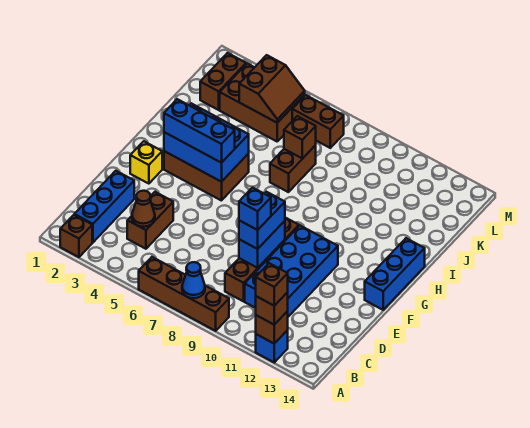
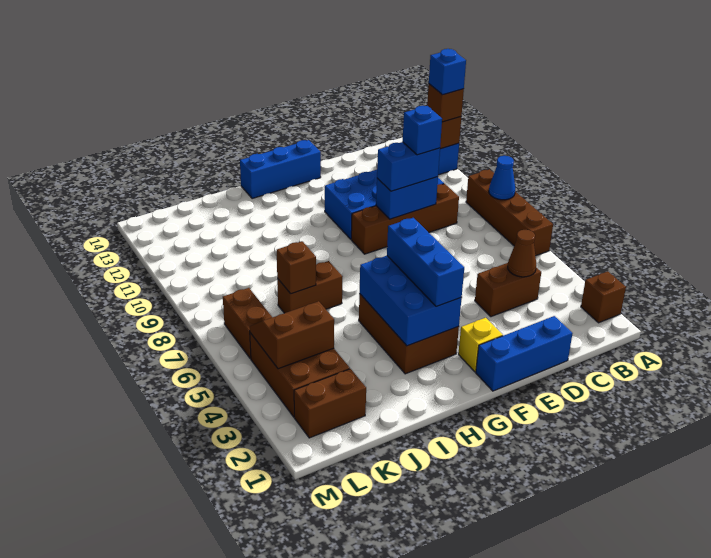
brown brick A12 level 4 -> blue brick A12 level 4
blue brick B2:D2 level 1 -> blue brick D1:F1 level 1

